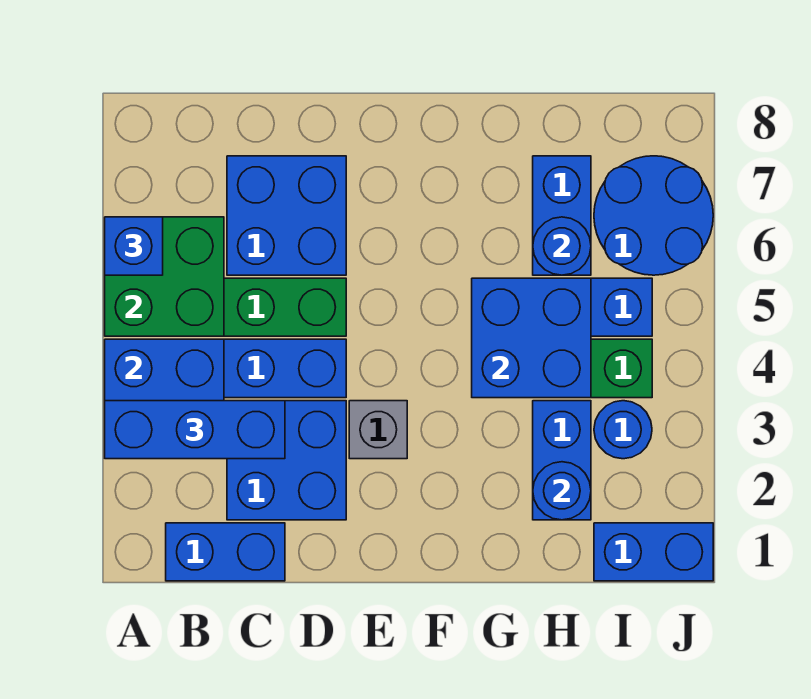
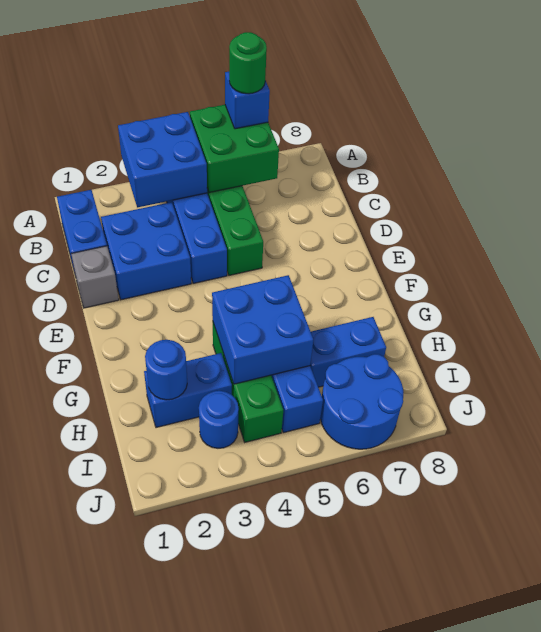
blue brick A3:C3 level 3 -> none
none -> green round brick A6 level 4
blue brick C6:D7 level 1 -> none
grey brick E3 level 1 -> grey brick D1 level 1
blue round brick H6 level 2 -> none
blue brick I1:J1 level 1 -> none

